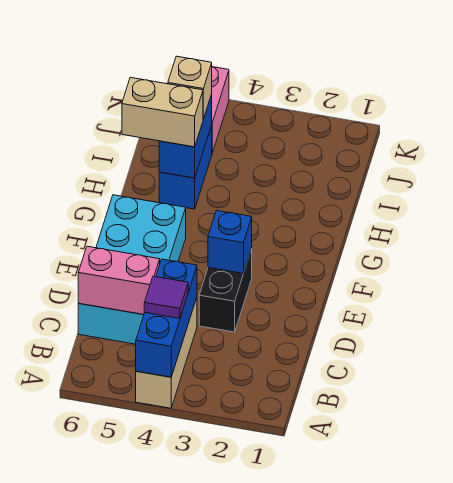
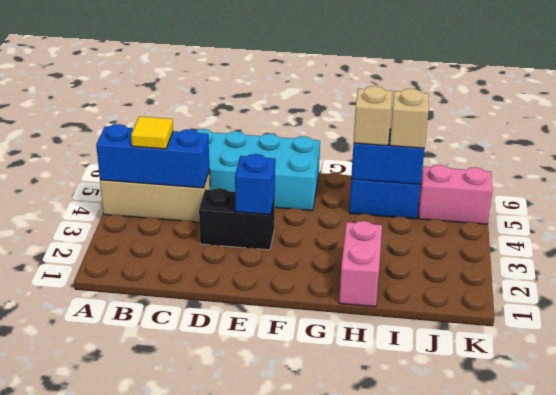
purple tile B4 level 3 -> yellow tile B4 level 3
pink brick C5:C6 level 2 -> pink brick H1:H2 level 1
tan brick H5:H6 level 3 -> tan brick H5 level 3

